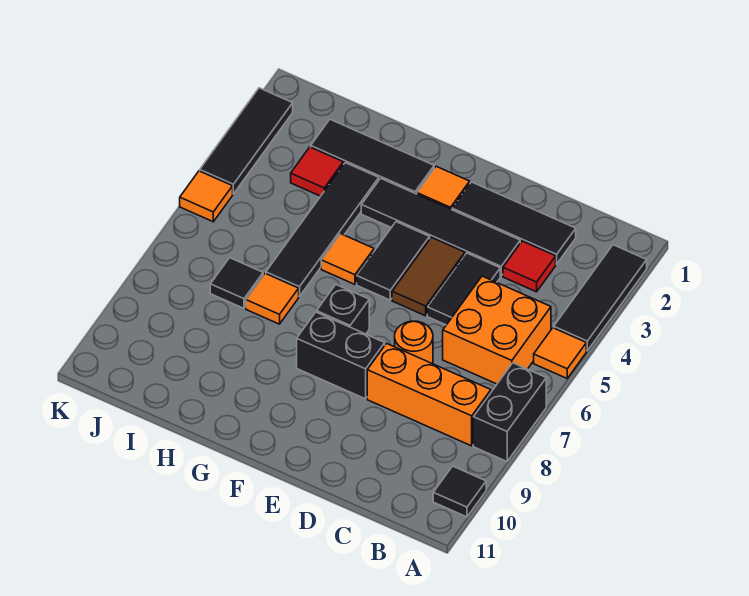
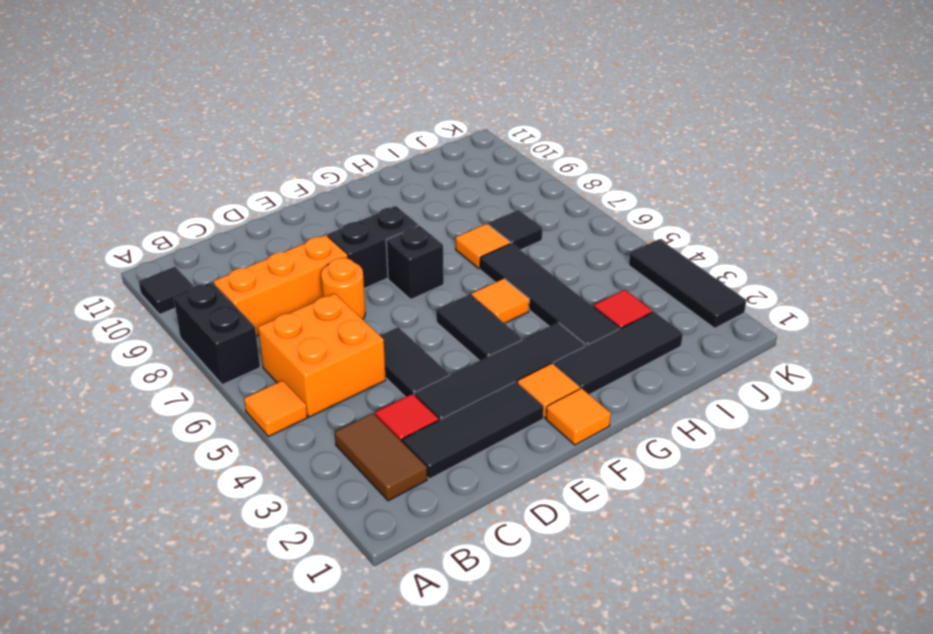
black tile A2:A4 level 1 -> none
brown tile E4:E5 level 1 -> brown tile B2:B3 level 1
orange tile K5 level 1 -> orange tile F1 level 1

